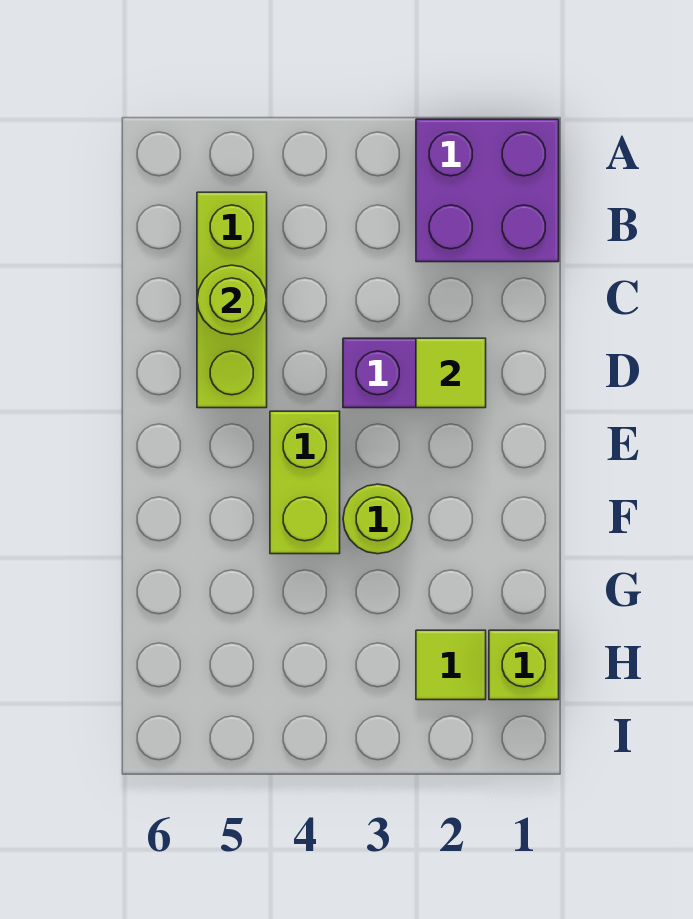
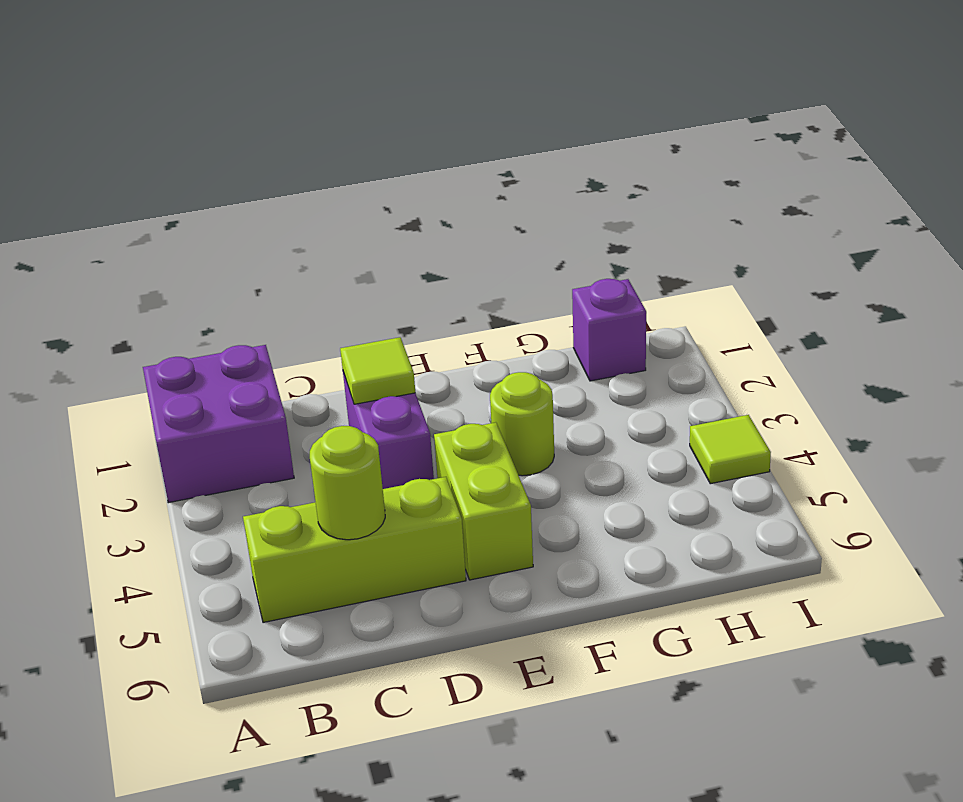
lime brick E4:F4 level 1 -> lime brick E4:E5 level 1
lime brick H1 level 1 -> purple brick H1 level 1
lime tile H2 level 1 -> lime tile I4 level 1

